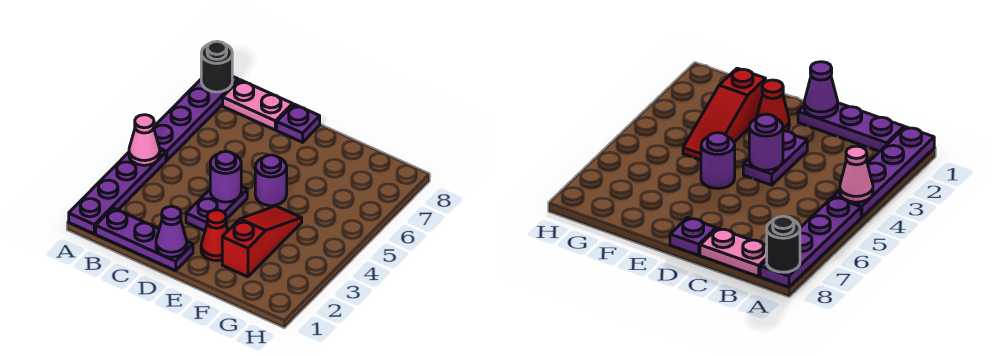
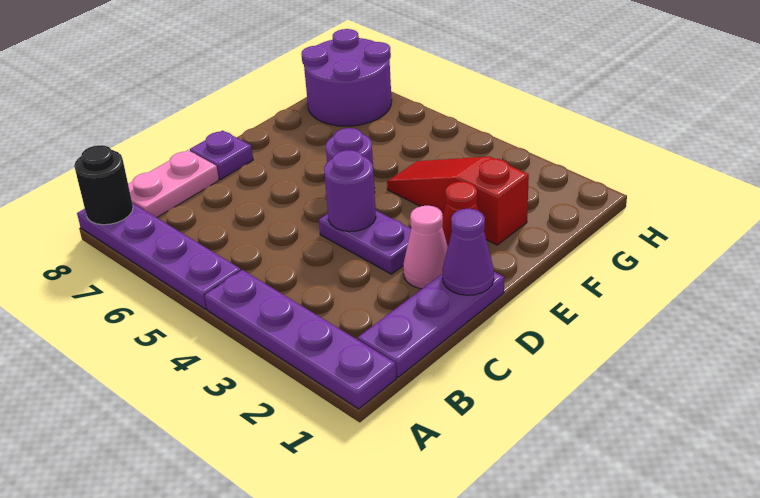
pink cone A4 level 2 -> pink cone D2 level 1
none -> purple round brick G7:H8 level 1

